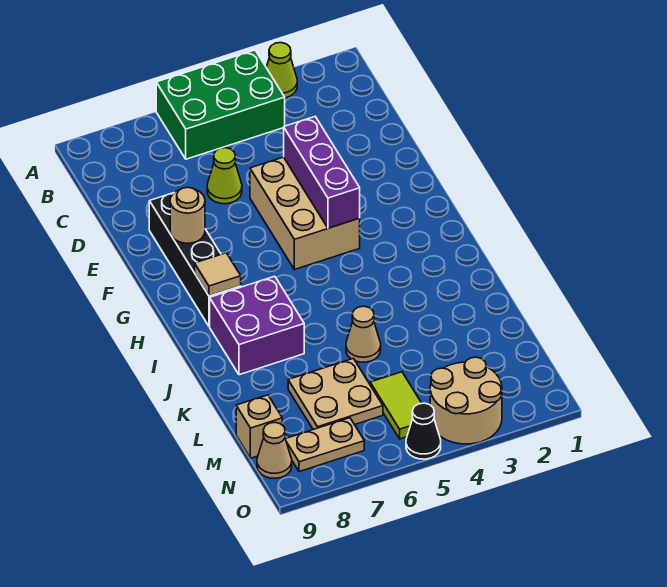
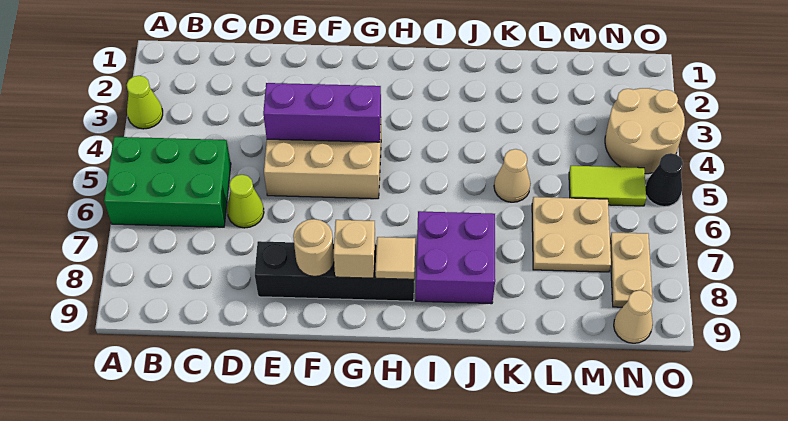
green brick A4:B6 level 1 -> green brick A5:C6 level 1
tan brick M9 level 1 -> tan brick G8 level 2

